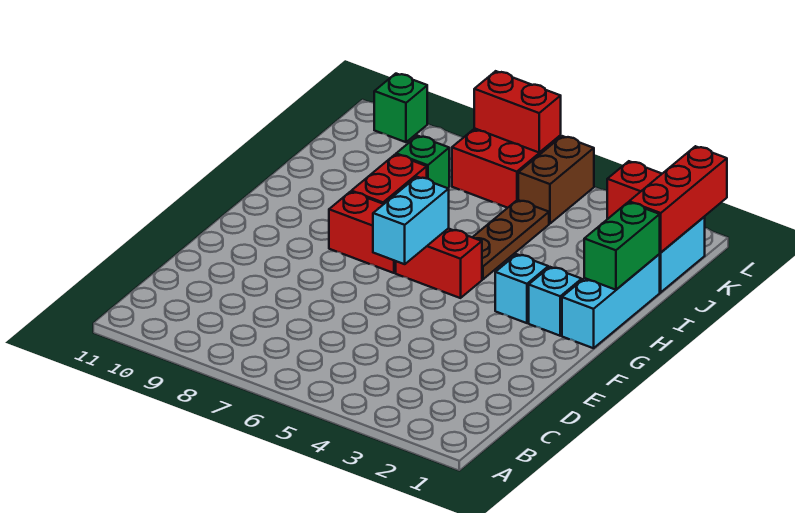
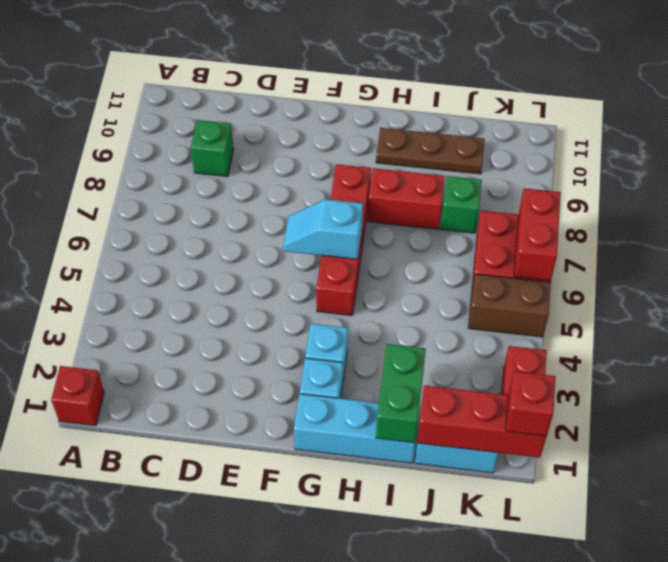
none -> red brick A1 level 1
cyan brick F6:G6 level 2 -> cyan slope F6:G6 level 2 top G
green brick H1:I1 level 2 -> green brick I1:I2 level 2
brown plate H5:J5 level 1 -> brown plate H10:J10 level 1
none -> red brick L1 level 3
green brick L10 level 1 -> green brick C9 level 1

